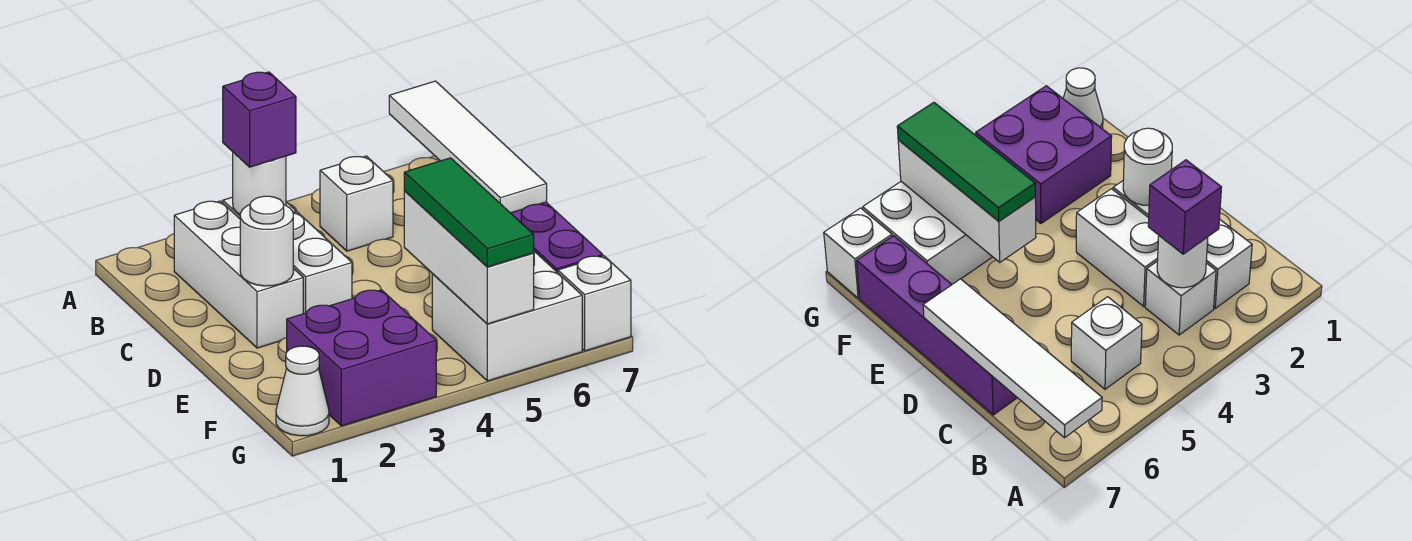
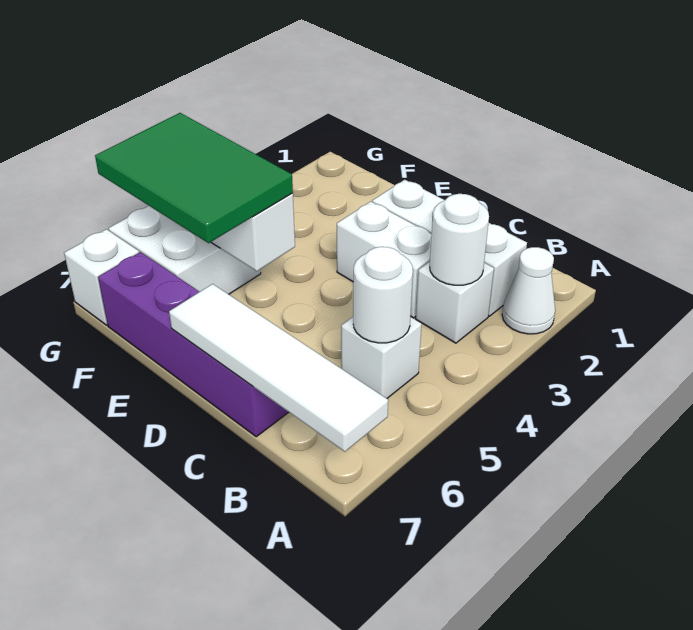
purple brick B3 level 3 -> none
white round brick D2 level 2 -> white round brick B5 level 2
green tile E5:G5 level 3 -> green tile E5:G6 level 3
purple brick F2:G3 level 1 -> none
white cone G1 level 1 -> white cone A2 level 1

